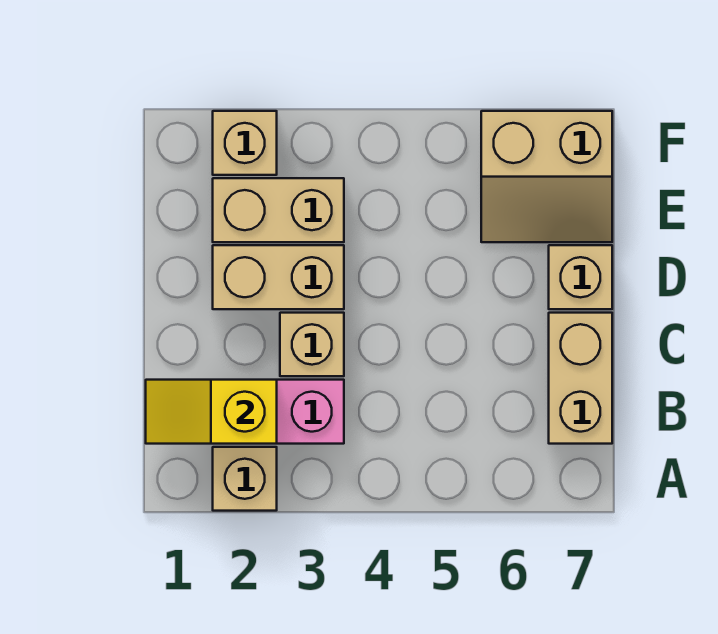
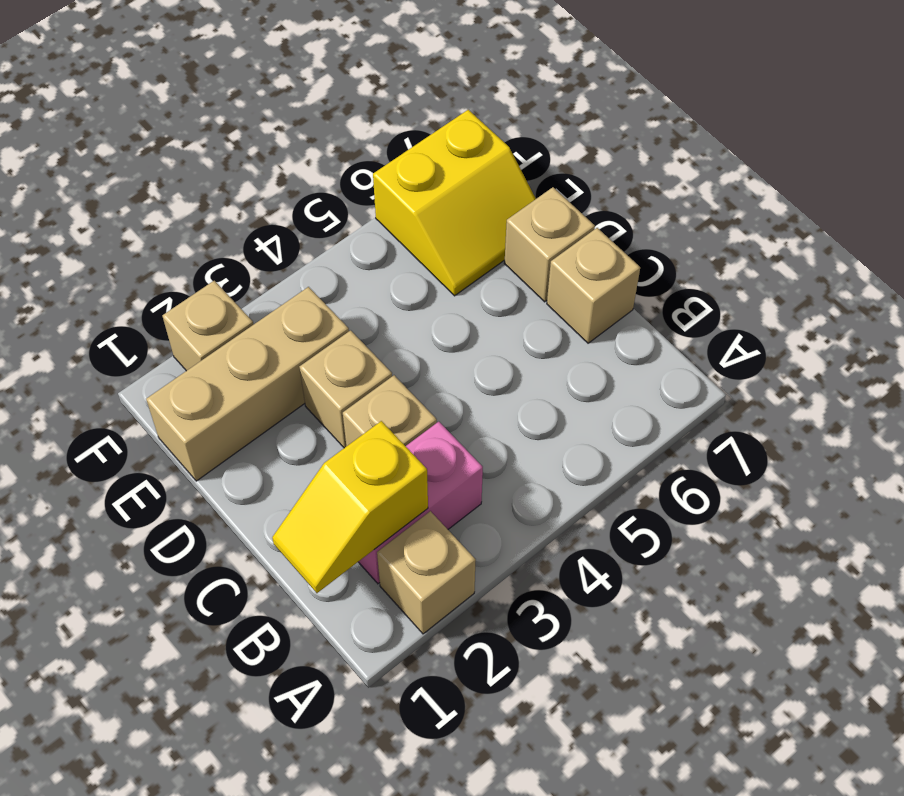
tan brick B7:C7 level 1 -> tan brick C7 level 1
tan brick D2:D3 level 1 -> tan brick D3 level 1
tan brick E2:E3 level 1 -> tan brick E1:E3 level 1
tan slope E6:F7 level 1 top F -> yellow slope E6:F7 level 1 top F

